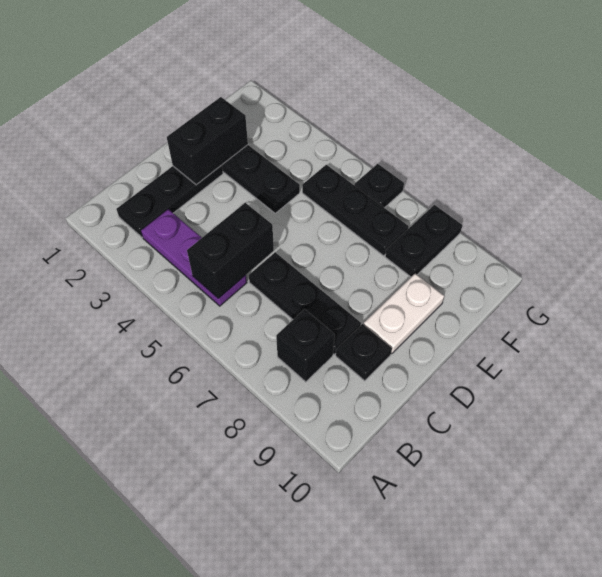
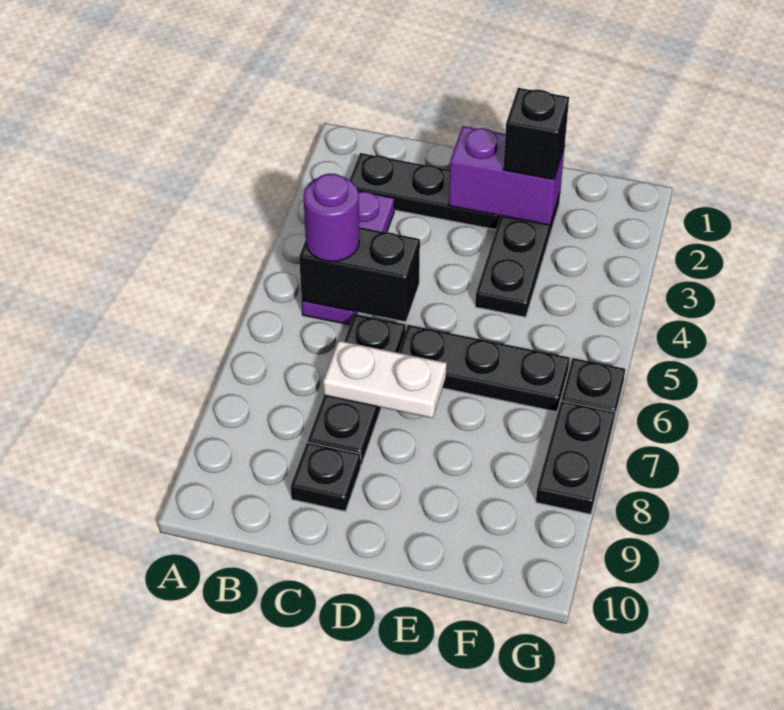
none -> purple round brick B5 level 3
black brick B8 level 1 -> black brick E2 level 3
black brick D2:E2 level 2 -> purple brick D2:E2 level 2
white plate D9:E9 level 1 -> white plate C7:D7 level 2
black plate F5:F7 level 1 -> black plate D6:F6 level 1
black plate F8:G8 level 1 -> black plate G7:G8 level 1

